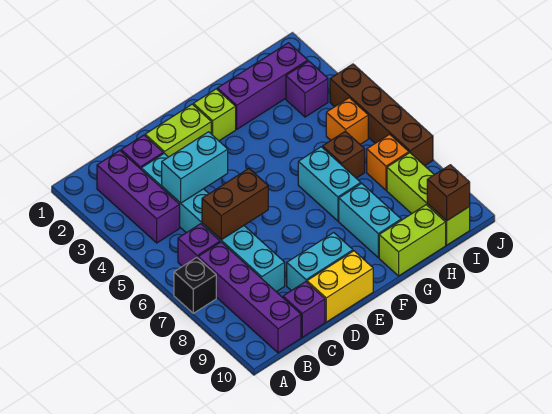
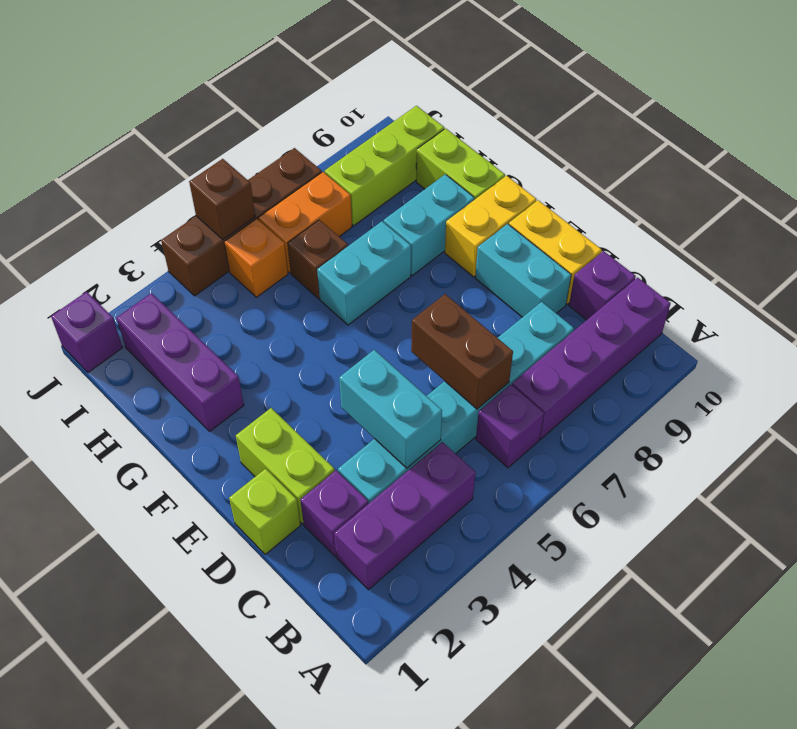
black brick A7 level 1 -> none
lime brick F2 level 1 -> lime brick D1 level 1
none -> yellow brick F9:F10 level 1
purple brick I3 level 1 -> purple brick J1 level 1
orange brick I7 level 1 -> orange brick I6:I7 level 1
brown brick I10 level 2 -> brown brick J5 level 2

